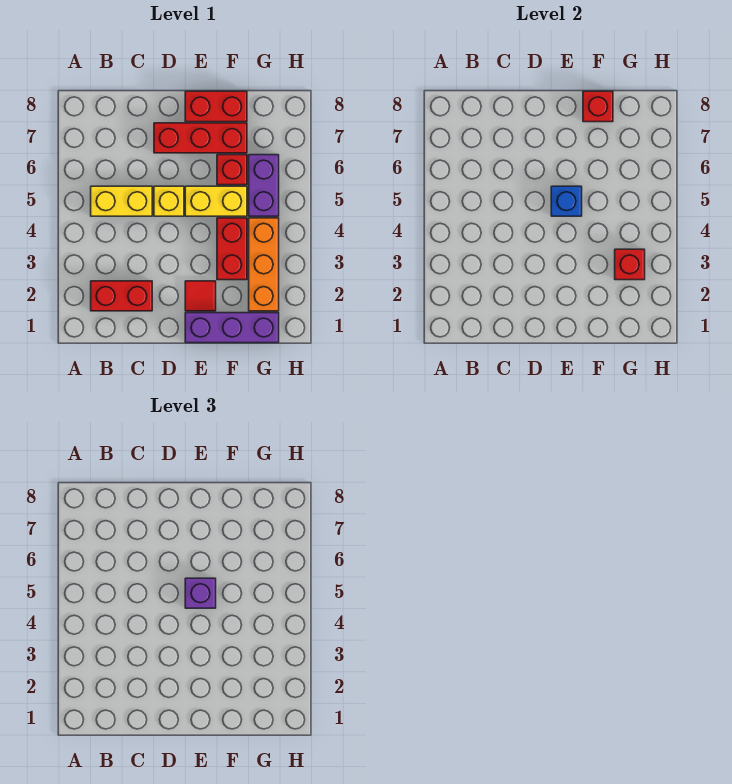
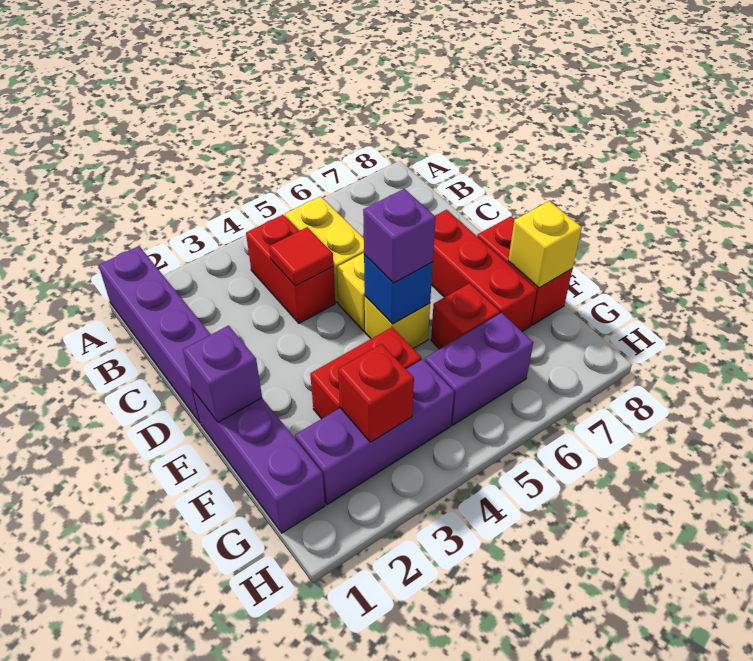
none -> purple brick A1:D1 level 1
red brick B2:C2 level 1 -> red brick B4:C4 level 1
none -> purple brick E1 level 2
red tile E2 level 1 -> red tile C4 level 2
yellow brick E5:F5 level 1 -> yellow brick E5 level 1
red brick F8 level 2 -> yellow brick F8 level 2
orange brick G2:G4 level 1 -> purple brick G2:G4 level 1

